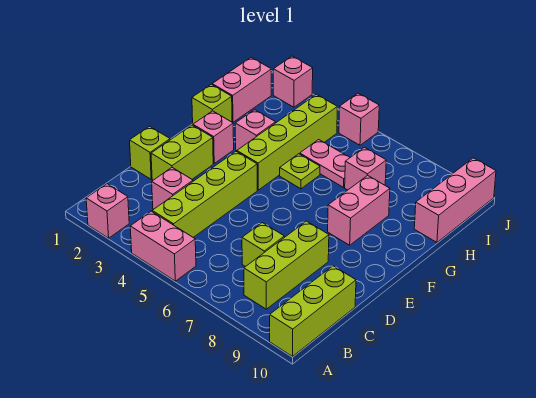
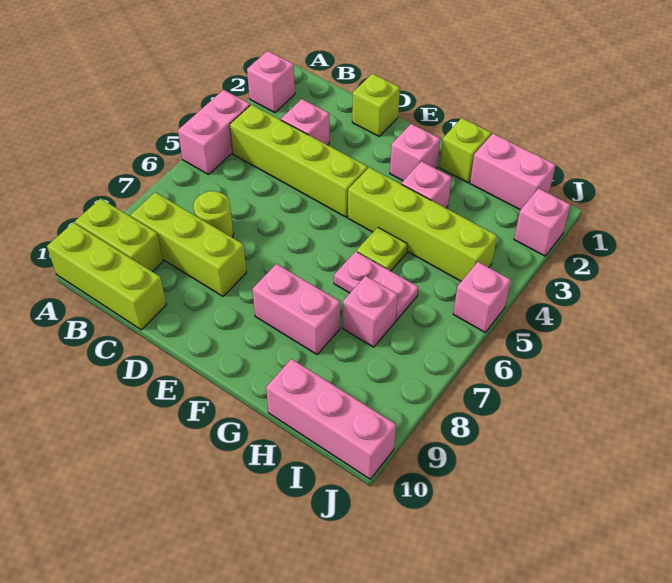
lime brick C7 level 1 -> lime round brick C7 level 1
lime brick D2:E2 level 1 -> lime brick A9:B9 level 1
pink plate H5:H6 level 1 -> pink plate G6:H6 level 1

